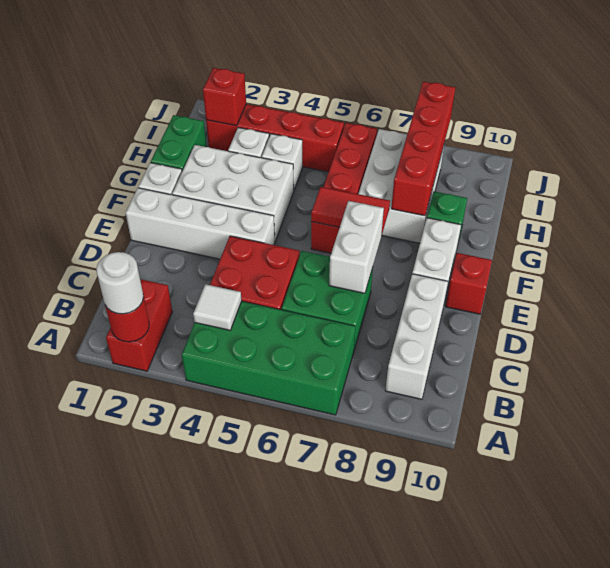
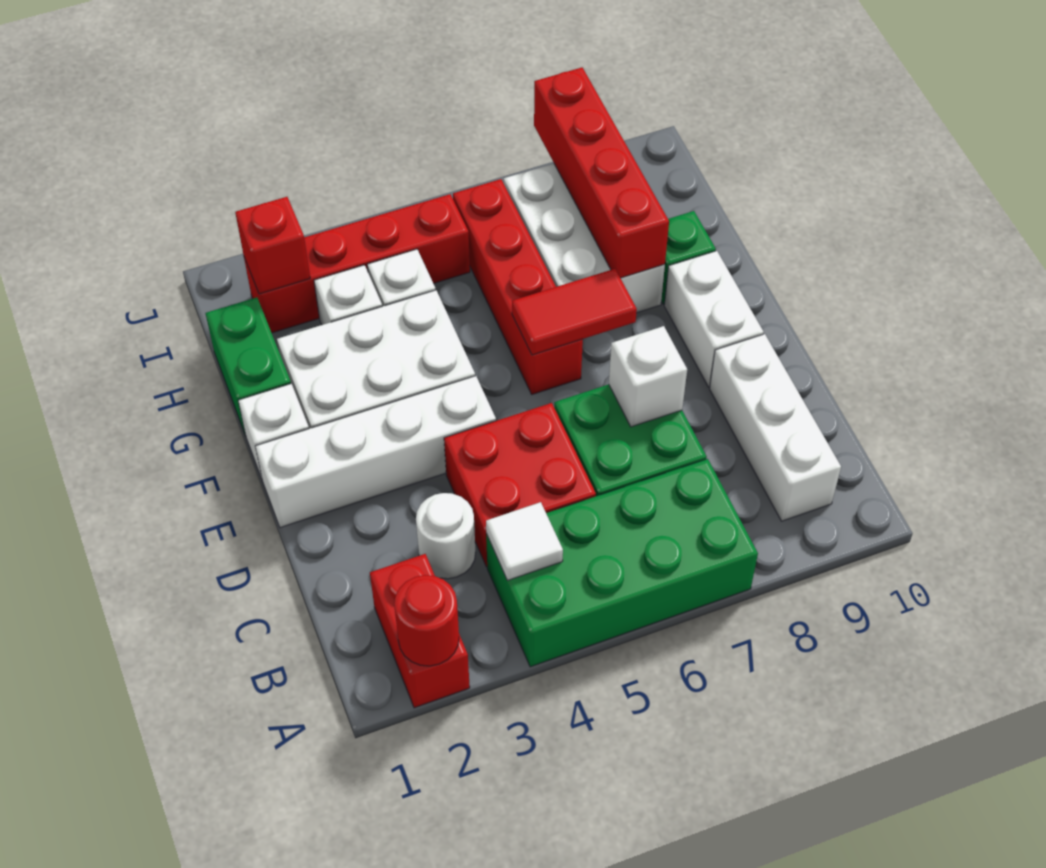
white round brick A2 level 3 -> white round brick C3 level 1
white brick D7:E7 level 2 -> white brick D7 level 2
red brick E10 level 1 -> none

